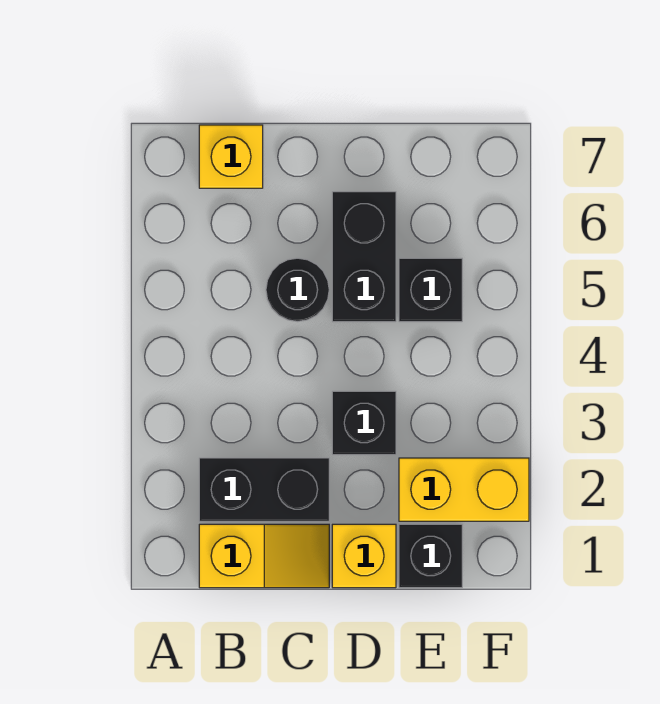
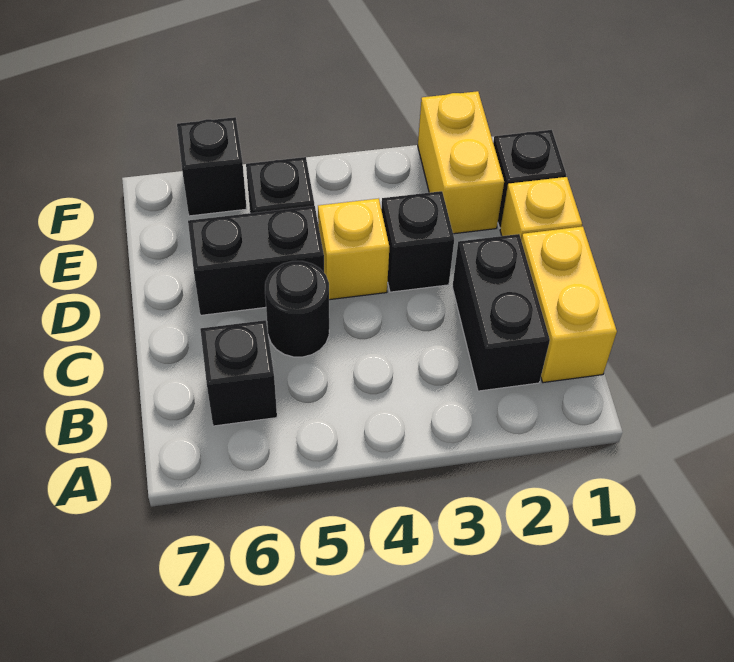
yellow slope B1:C1 level 1 top B -> yellow brick B1:C1 level 1
none -> black brick B6 level 1
yellow brick B7 level 1 -> yellow brick D4 level 1
none -> black brick F6 level 1

